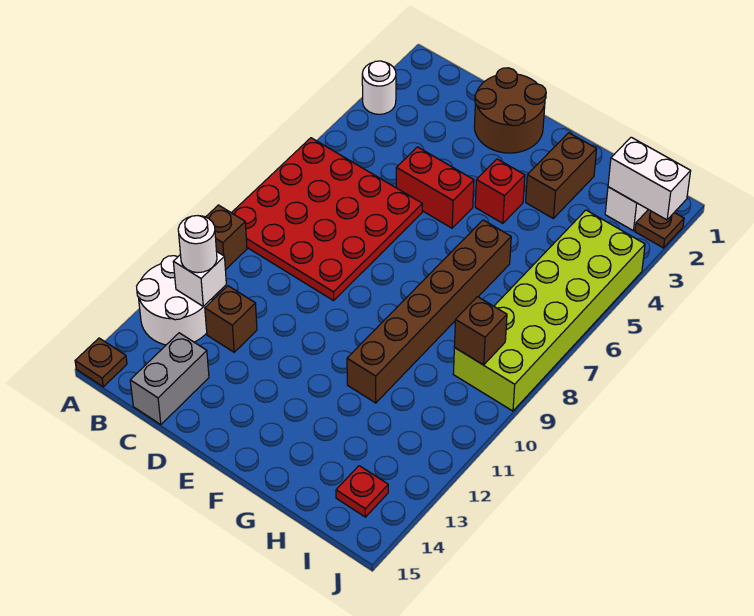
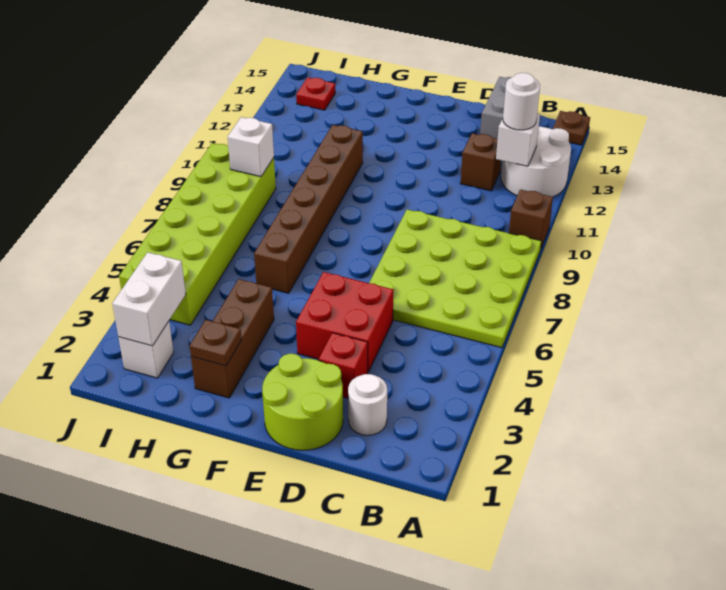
white round brick A3 level 1 -> white round brick C2 level 1
red plate A6:D9 level 1 -> lime plate A6:D9 level 1
brown round brick D1:E2 level 1 -> lime round brick D1:E2 level 1
red brick D5:E5 level 1 -> red brick D4:E5 level 1
red brick F4 level 1 -> red brick D3 level 1
brown brick G2:G3 level 1 -> brown brick G2:G4 level 1
white brick I2:J2 level 2 -> white brick I2:I3 level 2
brown brick I9 level 2 -> white brick I9 level 2
brown plate J2 level 1 -> brown plate G2 level 2

